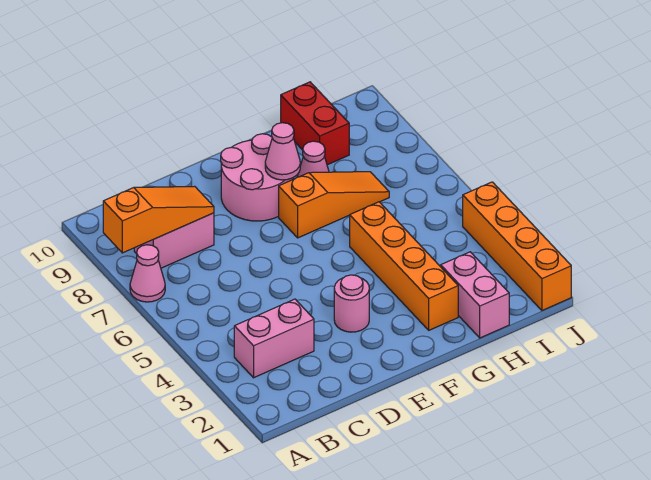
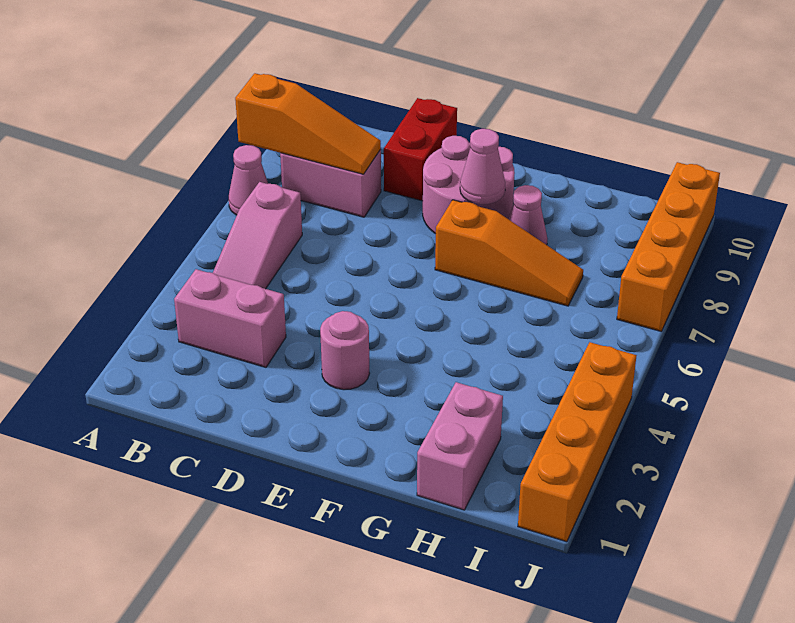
none -> pink slope B4:B6 level 1 top 6
orange brick G2:G5 level 1 -> orange brick J7:J10 level 1
red brick H9:H10 level 1 -> red brick D9:D10 level 1

